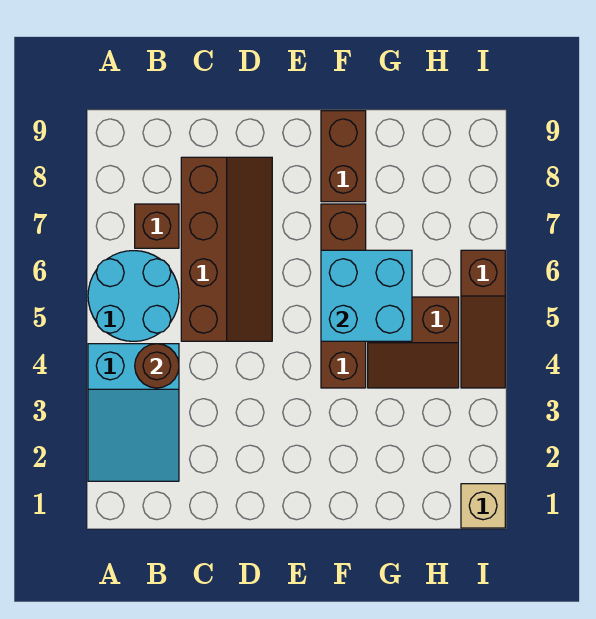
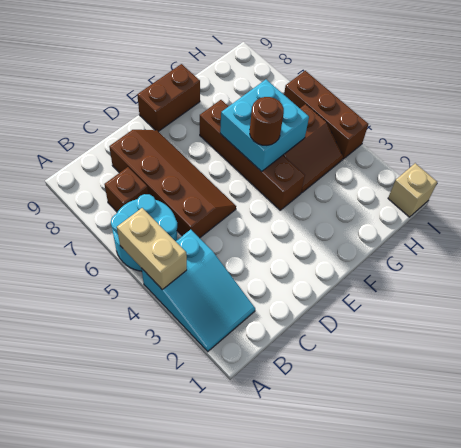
none -> tan brick A4:A5 level 2
brown round brick B4 level 2 -> brown round brick F5 level 3
brown brick F8:F9 level 1 -> brown brick E9:F9 level 1
brown slope I4:I6 level 1 top 6 -> brown brick I4:I6 level 1

